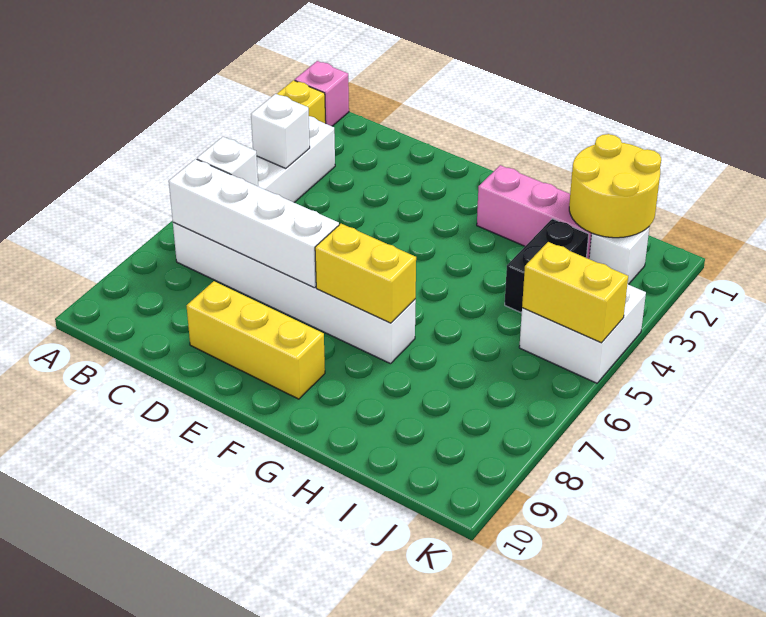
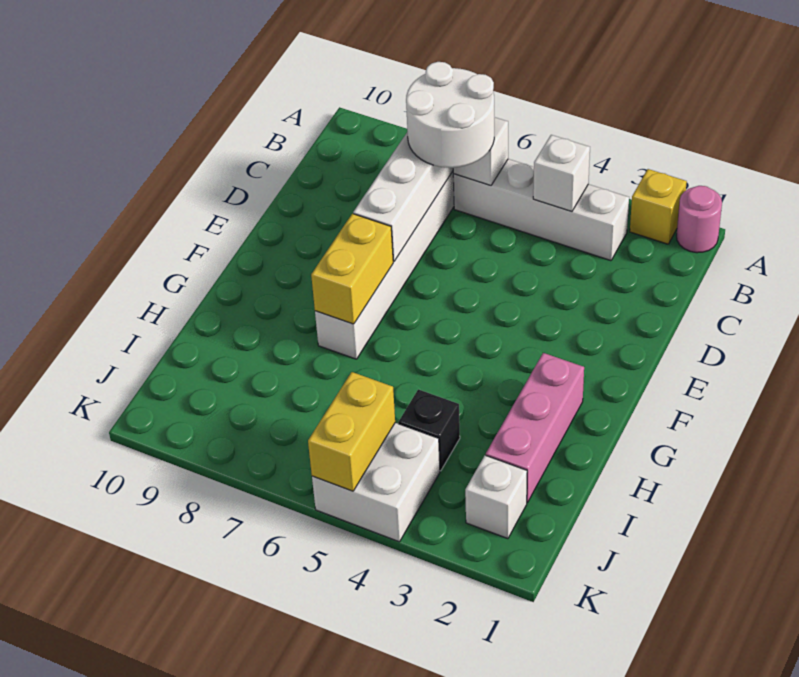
pink brick A1 level 1 -> pink round brick A1 level 1
none -> white round brick B6:C7 level 3
yellow brick D9:F9 level 1 -> none
yellow round brick I1:J2 level 2 -> none
black brick I3:I4 level 1 -> black brick I4 level 1

